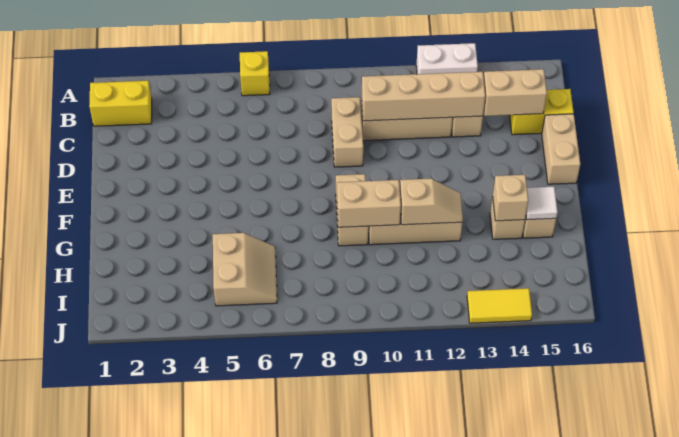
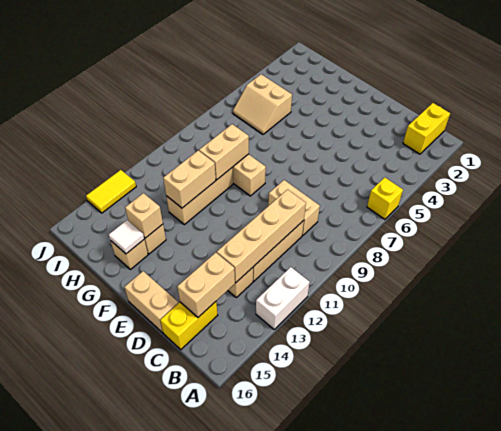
tan slope G11:G12 level 2 top 11 -> tan brick G11:G12 level 2

